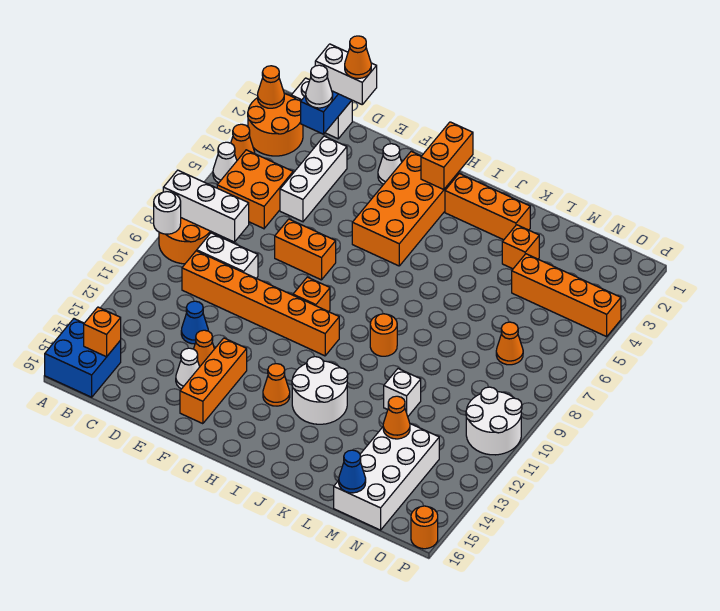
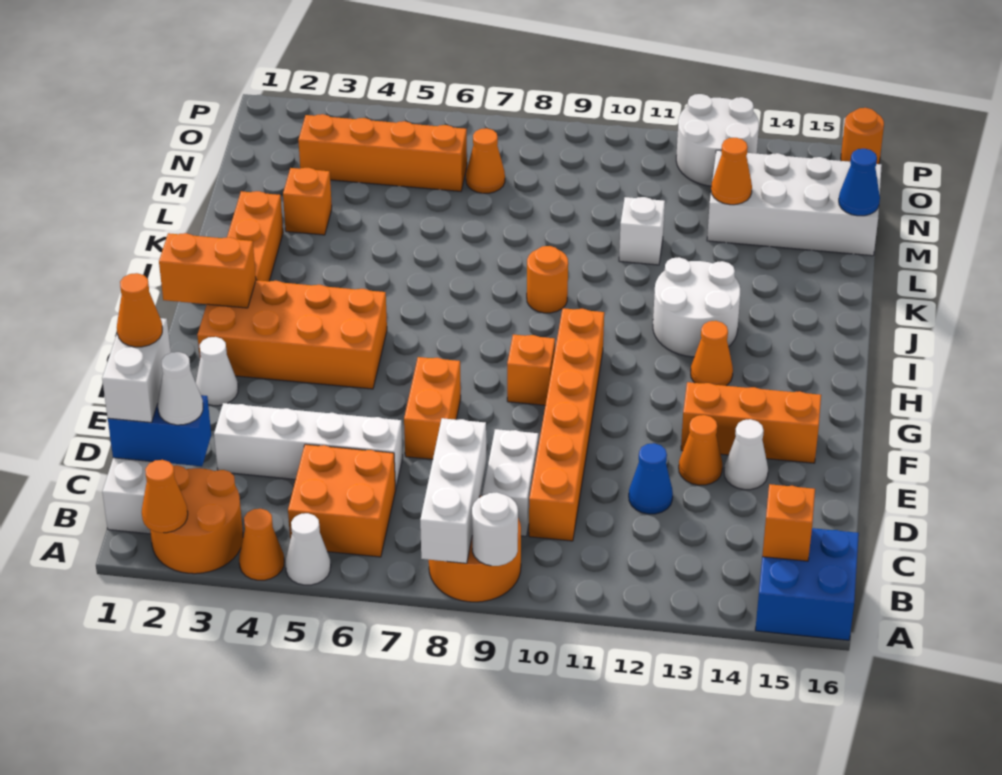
white brick D3:D5 level 1 -> white brick D3:D6 level 1
orange brick M4:P4 level 1 -> orange brick N3:N6 level 1
white round brick O10:P11 level 1 -> white round brick O12:P13 level 1

